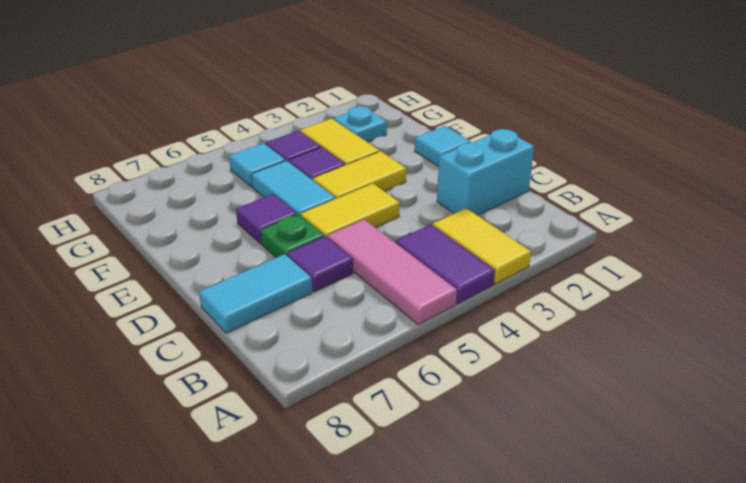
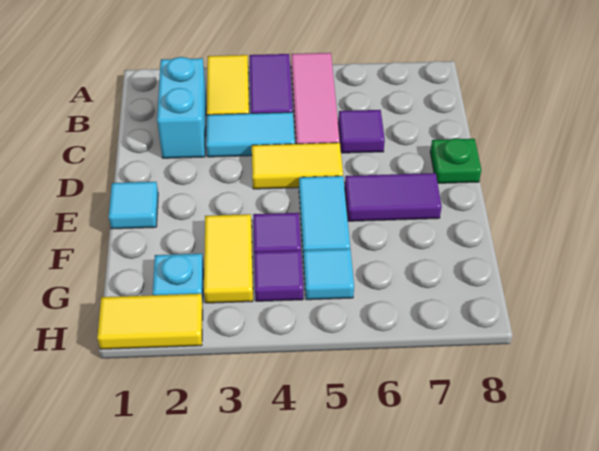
cyan brick C1:C2 level 1 -> cyan brick B2:C2 level 1
cyan tile C7:C8 level 1 -> cyan tile C3:C4 level 1
green plate D6 level 1 -> green plate D8 level 1
yellow tile E3:E4 level 1 -> yellow tile H1:H2 level 1
purple tile E6 level 1 -> purple tile E6:E7 level 1

